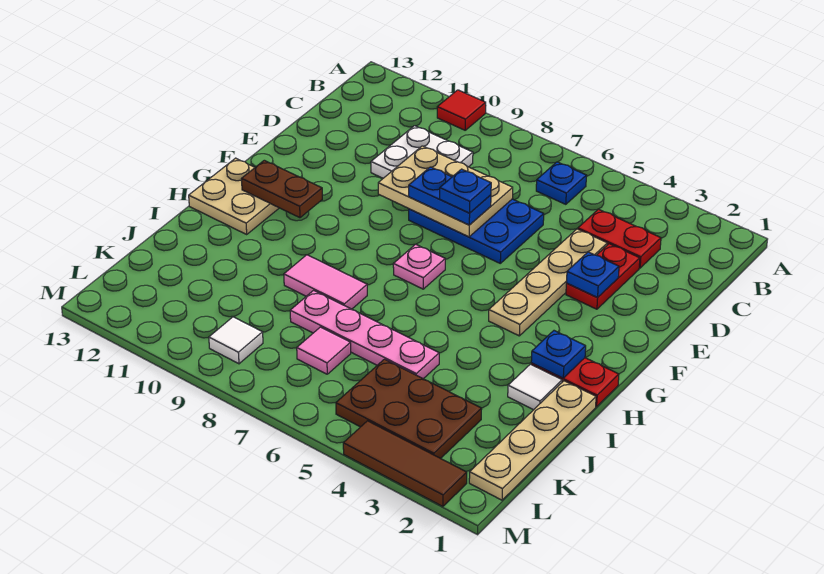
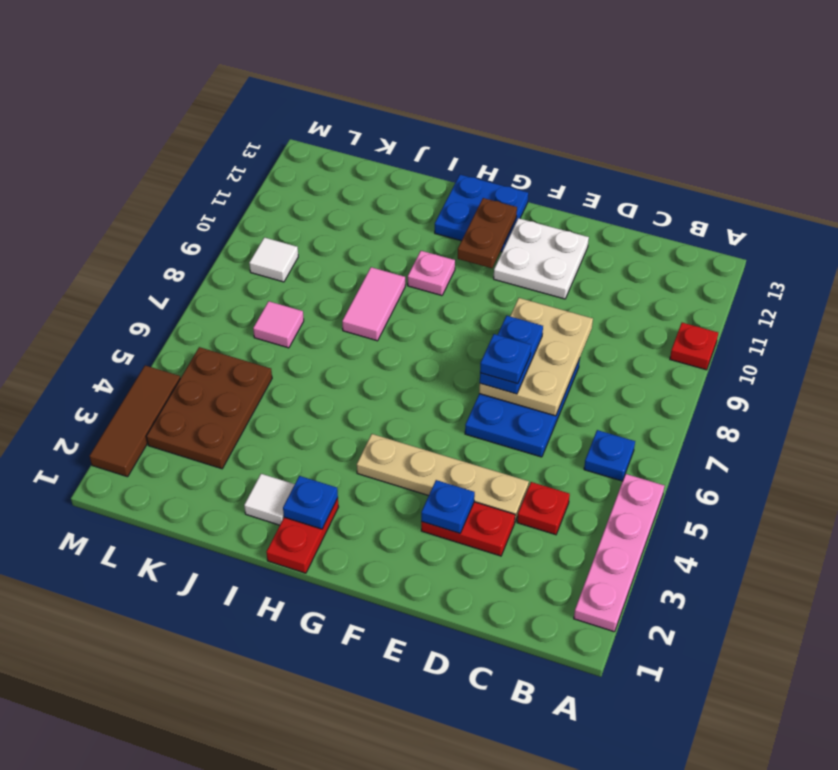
red tile A10 level 1 -> red plate A10 level 1
red plate C3:C4 level 1 -> red plate C4 level 1
white plate C9:D10 level 1 -> white plate E11:F12 level 1
pink plate G7 level 1 -> pink plate H10 level 1
tan plate G12:H13 level 1 -> blue plate G12:H13 level 1
tan plate I1:L1 level 1 -> none
pink plate J5:J8 level 1 -> pink plate A2:A5 level 1

